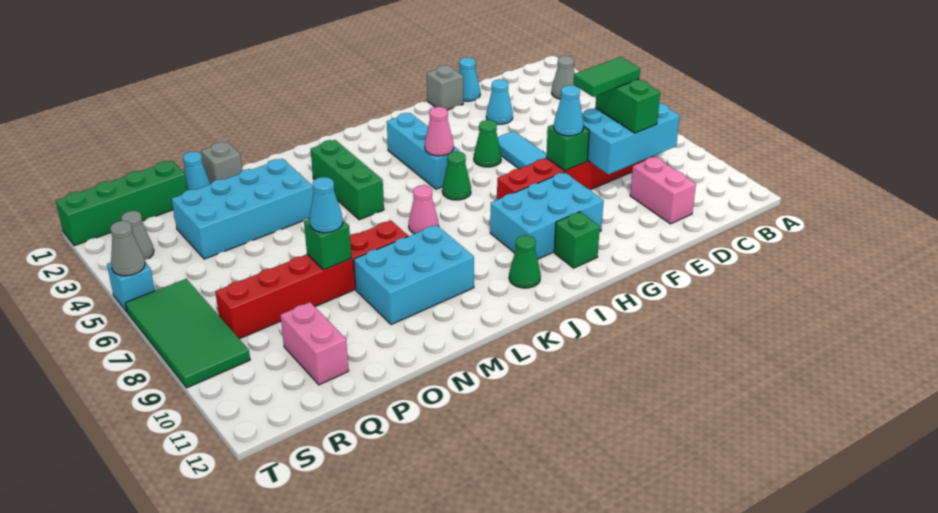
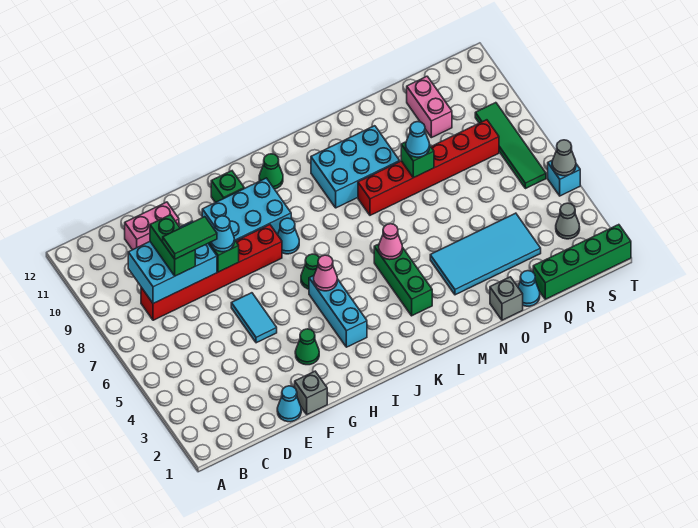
grey cone B3 level 1 -> none
pink brick D10:D11 level 1 -> pink brick D11:E11 level 1
cyan cone E3 level 1 -> cyan cone I8 level 1
green cone G5 level 1 -> green cone G3 level 1
pink cone K7 level 1 -> pink cone L5 level 2
cyan brick N3:Q4 level 1 -> cyan tile N3:Q4 level 1
green tile S6:T9 level 1 -> green tile S6:S9 level 1

